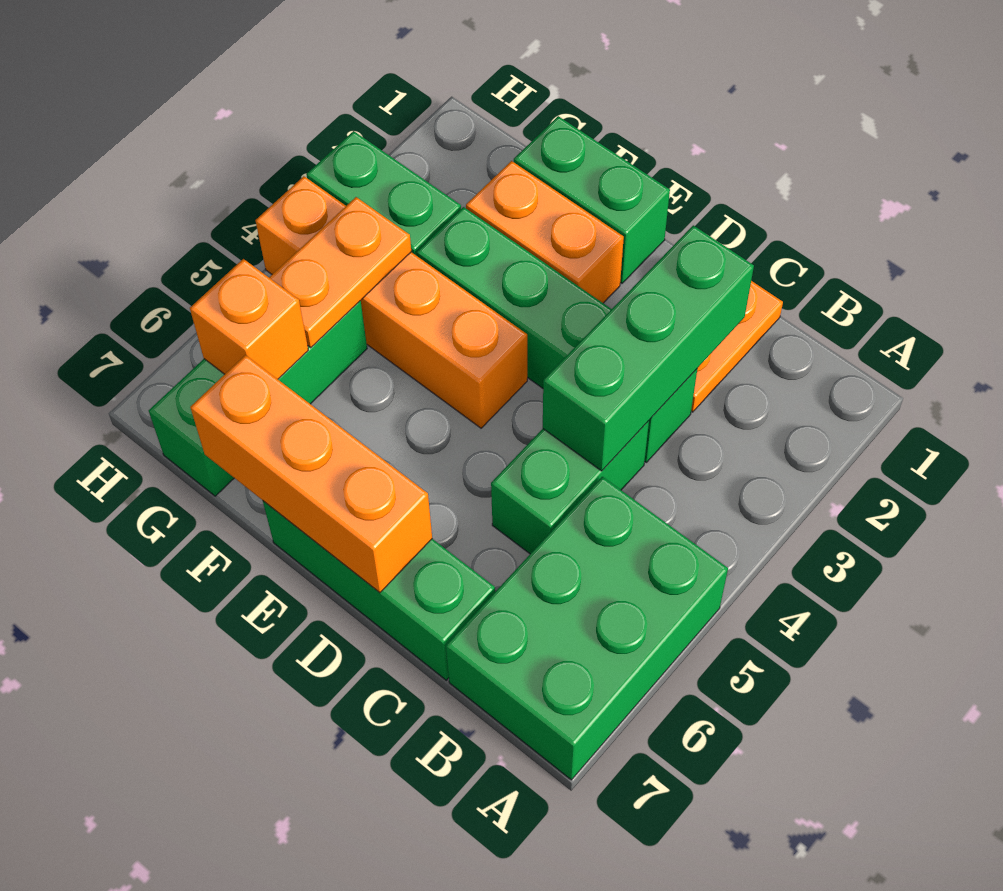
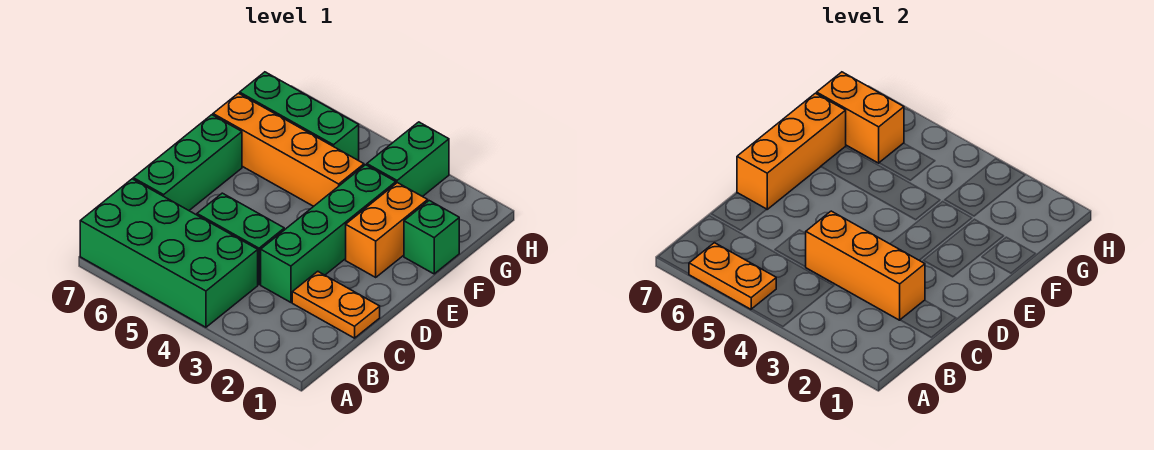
green brick A5:B7 level 1 -> green brick A4:B7 level 1
green brick C2:C4 level 2 -> orange brick C2:C4 level 2
green brick E1:F1 level 1 -> green brick F1 level 1
orange brick E4:H4 level 1 -> orange brick F4:F7 level 1
orange plate G4:G5 level 2 -> orange plate A5:A6 level 2
orange brick G6 level 2 -> orange brick G6:G7 level 2

